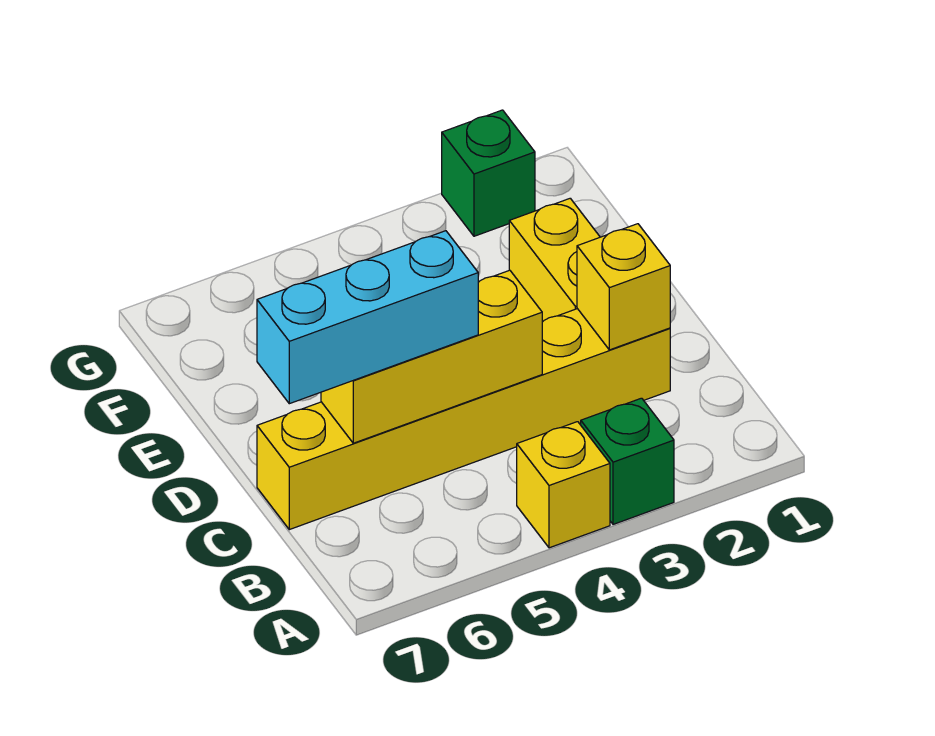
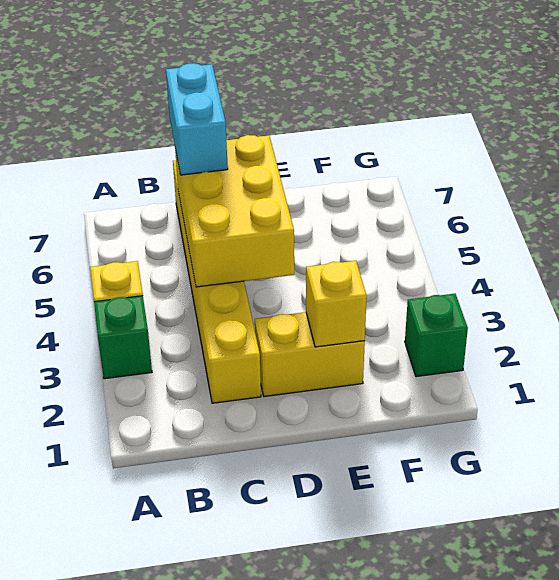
yellow brick C2 level 2 -> yellow brick E2 level 2
yellow brick C4:C6 level 2 -> yellow brick C4:D6 level 2
cyan brick C5:C7 level 3 -> cyan brick C6:C7 level 3

